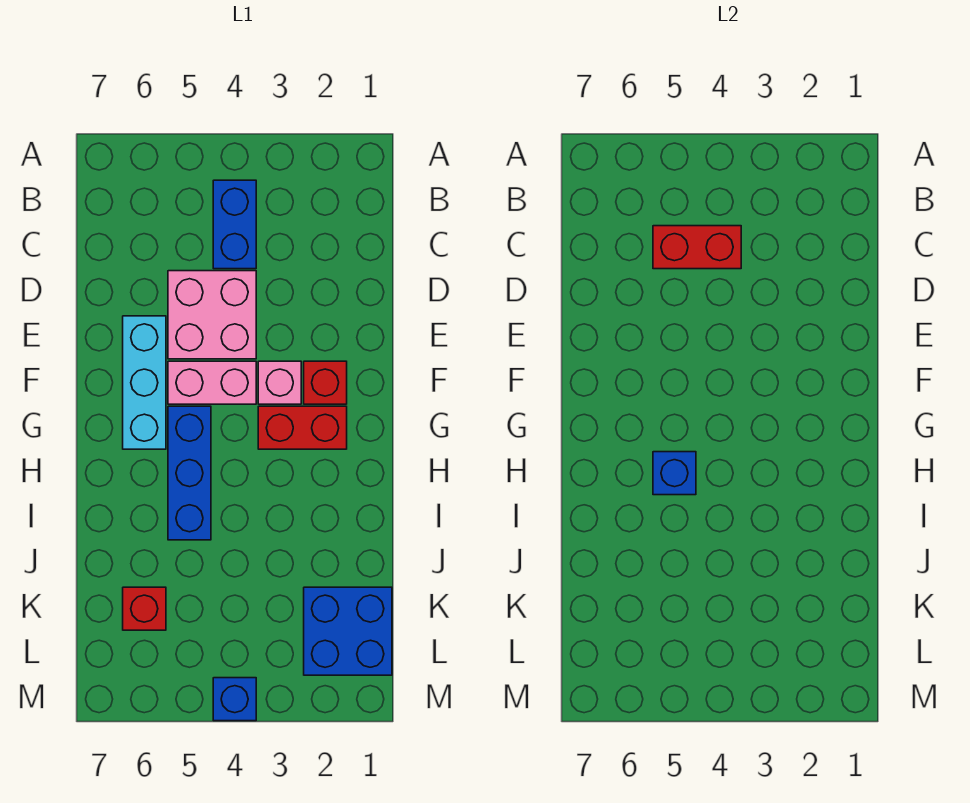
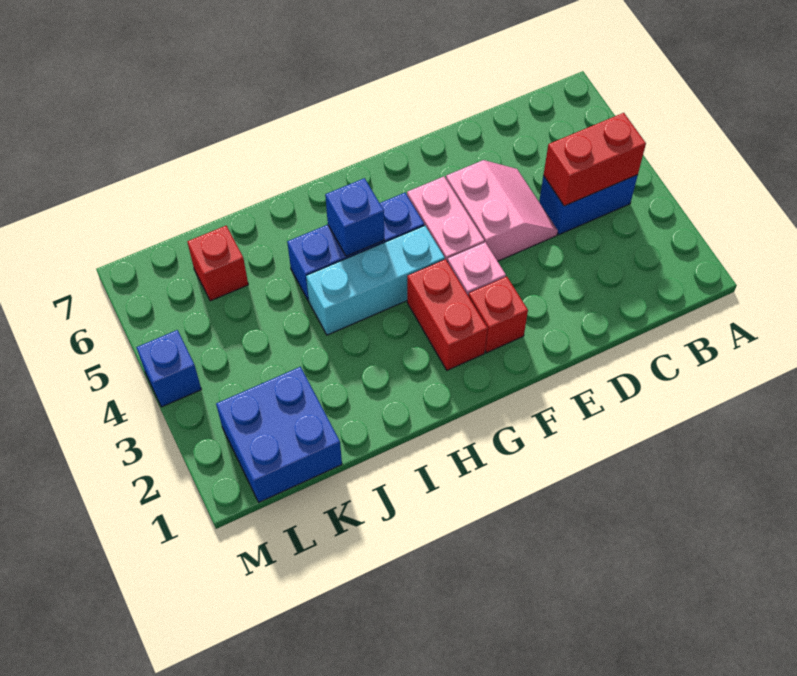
red brick C4:C5 level 2 -> red brick B4:C4 level 2
pink brick D4:E5 level 1 -> pink slope D4:E5 level 1 top E
cyan brick E6:G6 level 1 -> cyan brick G4:I4 level 1

